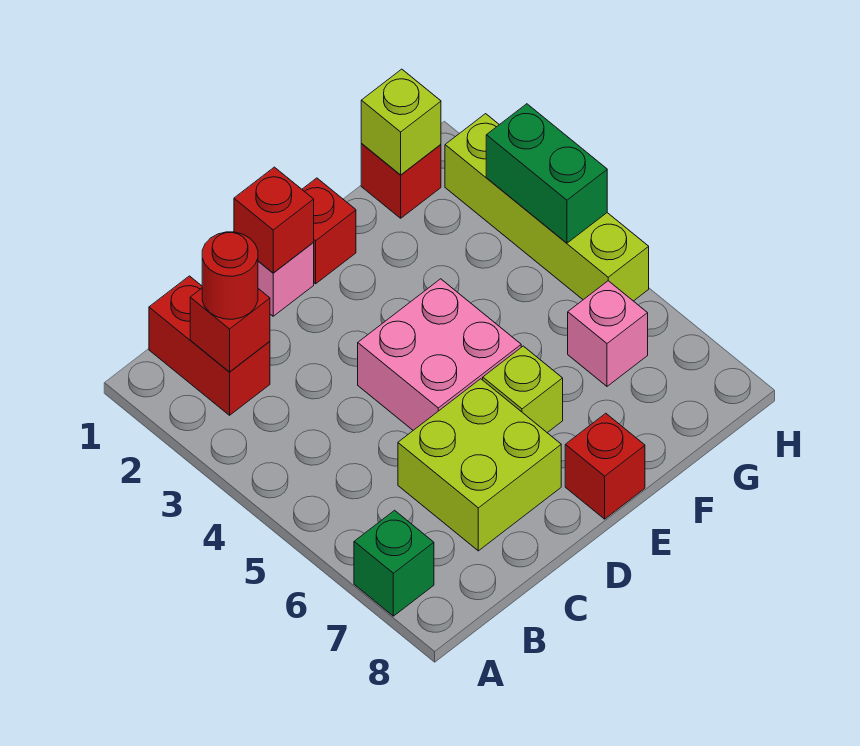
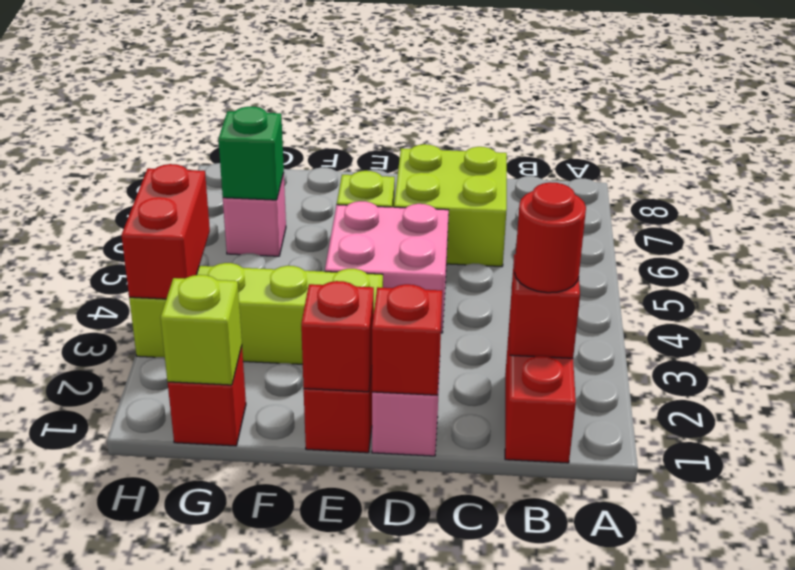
green brick A7 level 1 -> green brick G6 level 2
red brick E8 level 1 -> red brick E1 level 2
lime brick H2:H5 level 1 -> lime brick E3:H3 level 1
green brick H3:H4 level 2 -> red brick H3:H4 level 2

